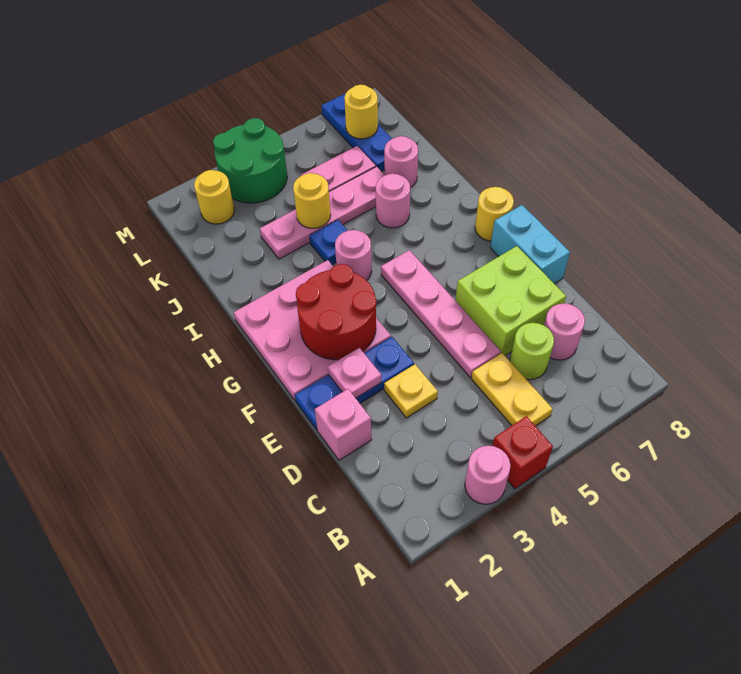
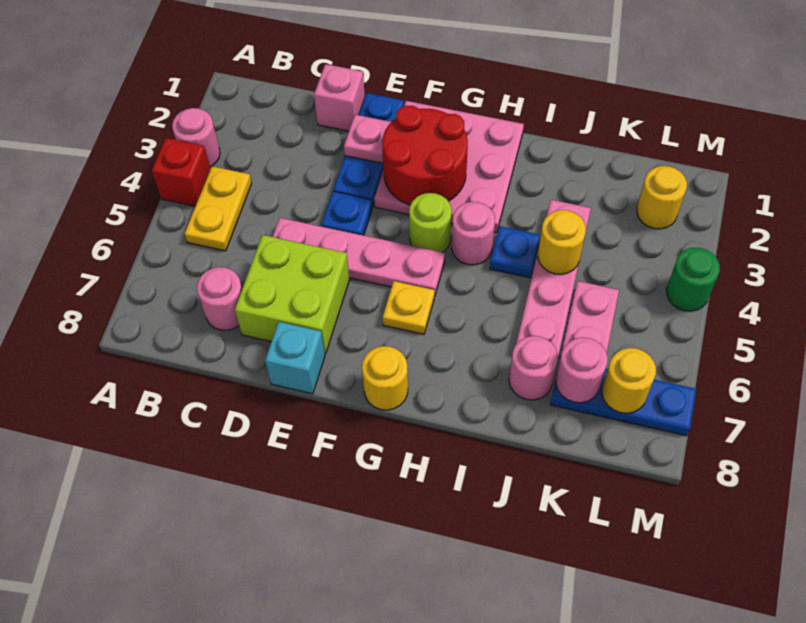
yellow plate B5:C5 level 1 -> yellow plate B4:B5 level 1
lime round brick C6 level 1 -> lime round brick G4 level 1
yellow plate D3 level 1 -> yellow plate G6 level 1
none -> blue plate E4 level 1
cyan brick E8:F8 level 1 -> cyan brick E8 level 1
pink round brick I6 level 1 -> pink round brick K7 level 2
green round brick L3:M4 level 1 -> green round brick M4 level 1

